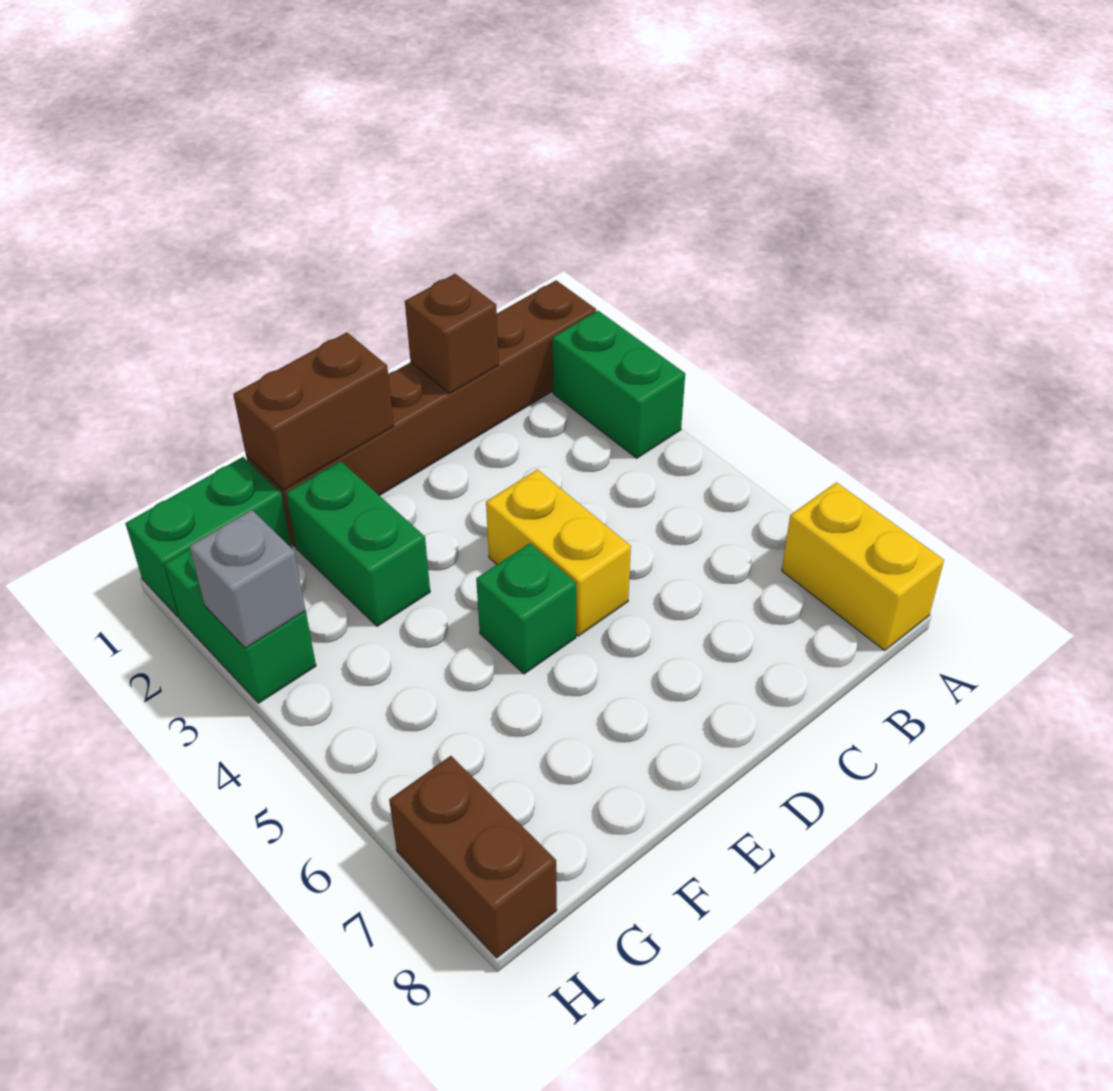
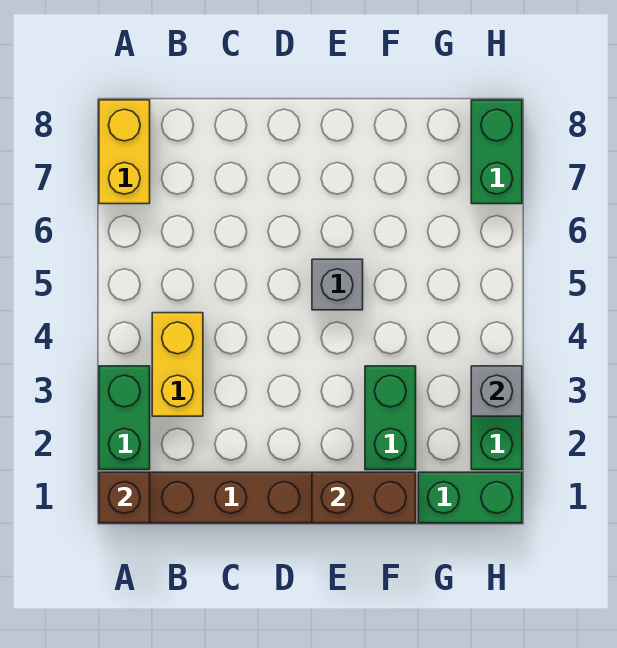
brown brick C1 level 2 -> brown brick A1 level 2
yellow brick D4:D5 level 1 -> yellow brick B3:B4 level 1
green brick E5 level 1 -> grey brick E5 level 1
brown brick H7:H8 level 1 -> green brick H7:H8 level 1

